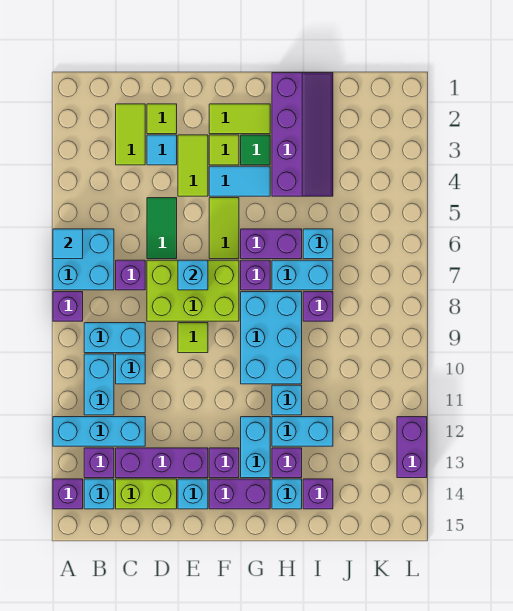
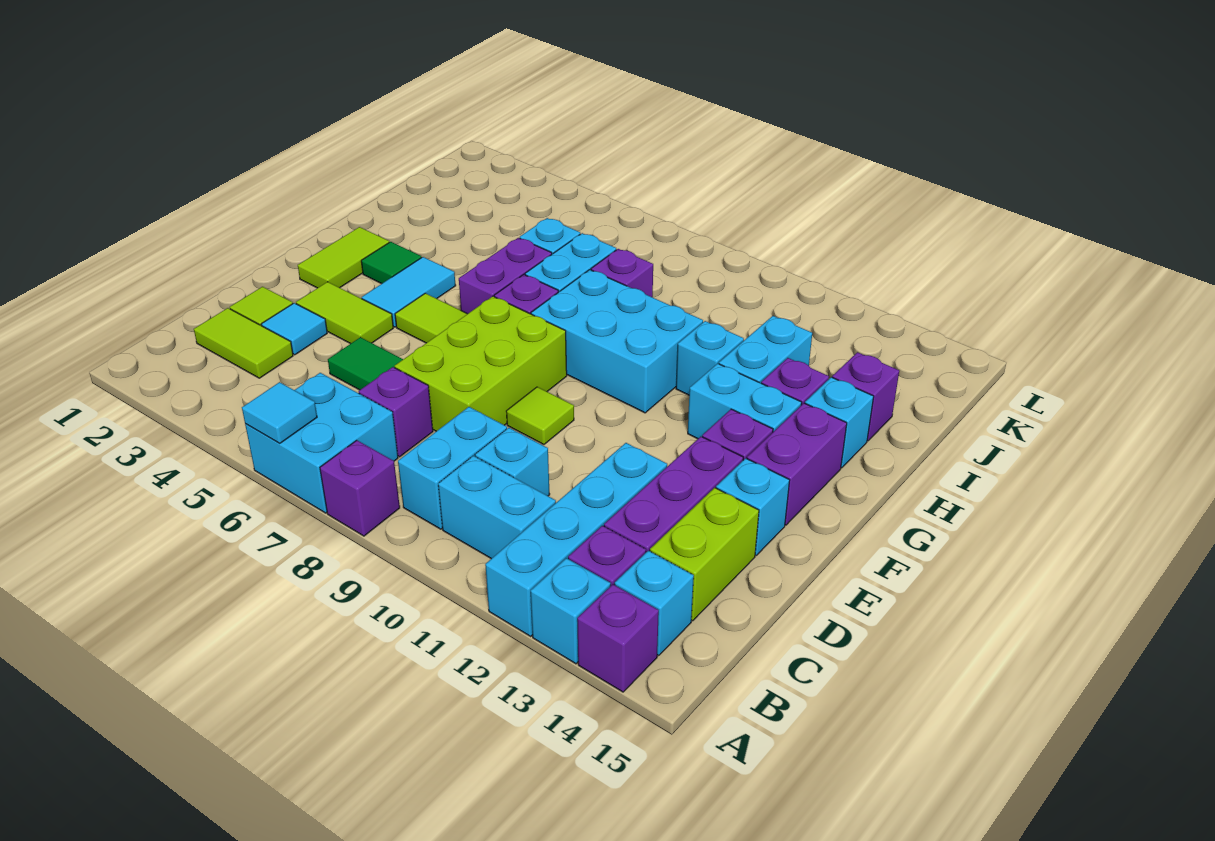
cyan brick A12:C12 level 1 -> cyan brick A12:D12 level 1
cyan brick E7 level 2 -> cyan brick A13 level 1
lime tile F3 level 1 -> none
purple slope H1:I4 level 1 top H -> none
purple brick L12:L13 level 1 -> none

